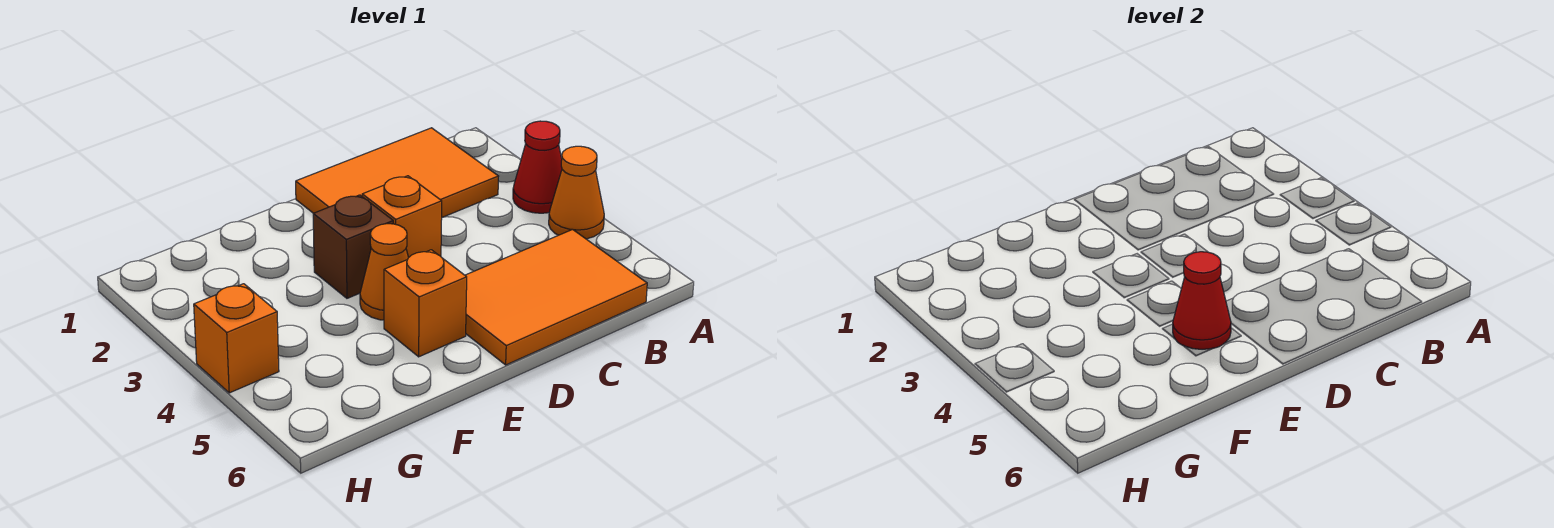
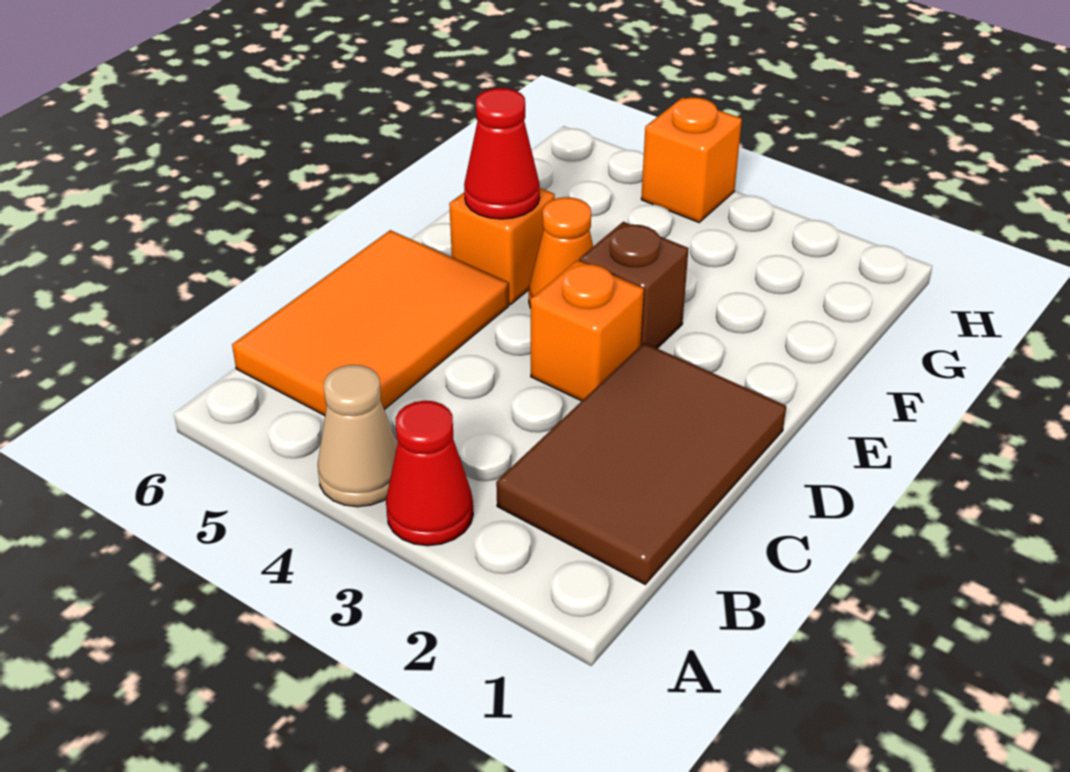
orange cone A4 level 1 -> tan cone A4 level 1
orange tile B1:D2 level 1 -> brown tile B1:D2 level 1

